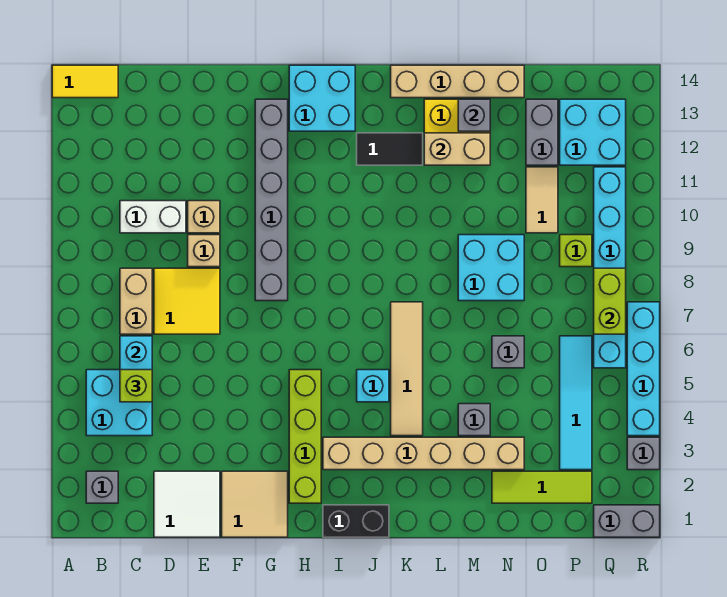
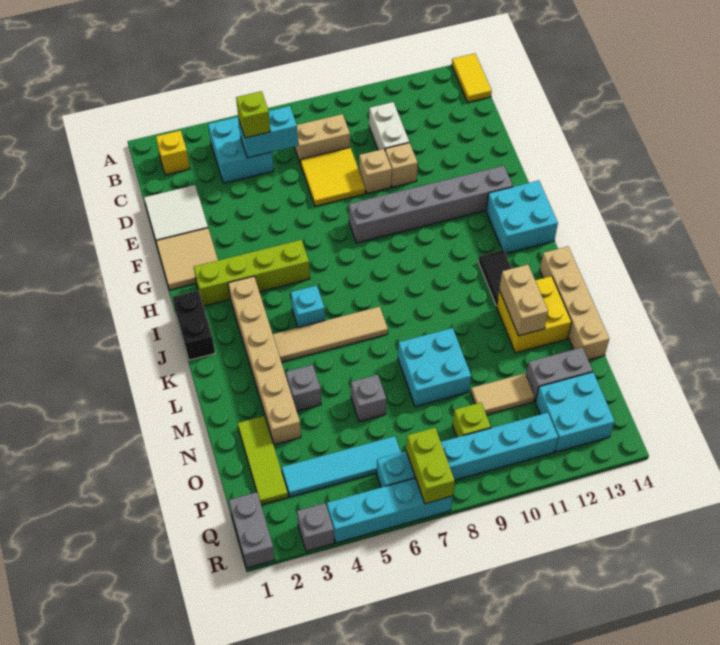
grey brick B2 level 1 -> yellow brick B2 level 1
grey brick M13 level 2 -> none
lime brick Q7:Q8 level 2 -> lime brick Q7:R7 level 2

